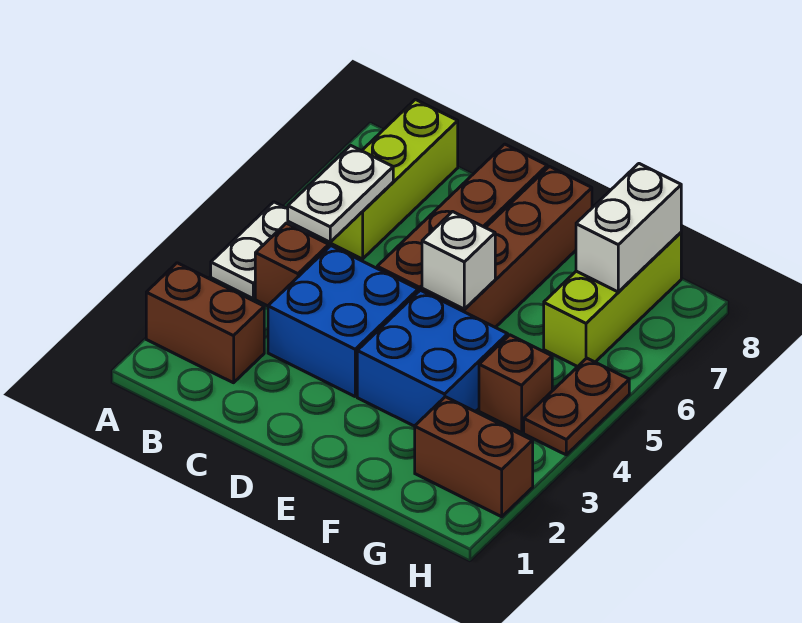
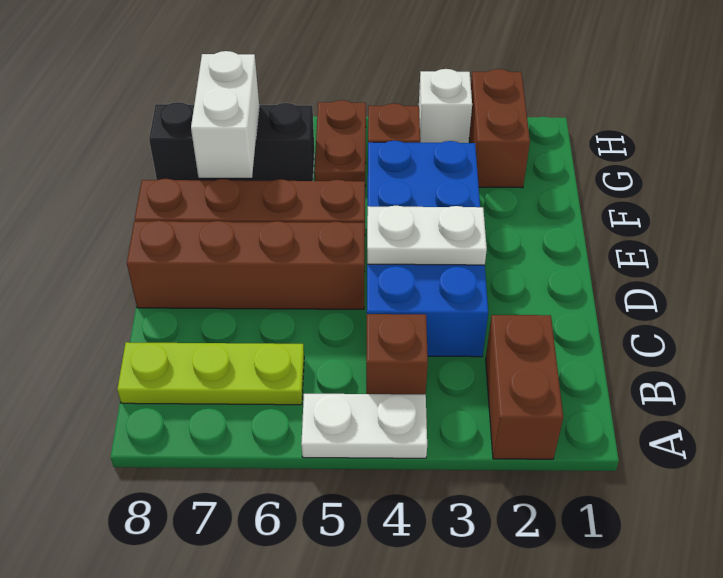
white plate B5:B6 level 2 -> white plate D3:D4 level 2
lime brick B6:B8 level 1 -> lime plate B6:B8 level 1
white brick E5 level 2 -> white brick H3 level 1
lime brick G6:G8 level 1 -> black brick G6:G8 level 1
white brick G7:G8 level 2 -> white brick F7:G7 level 2
brown plate H4:H5 level 1 -> brown plate G5:H5 level 1

